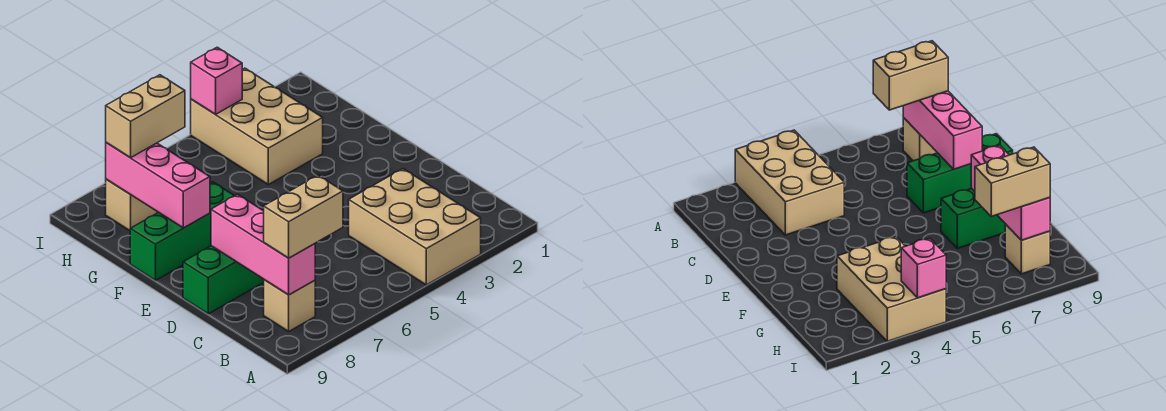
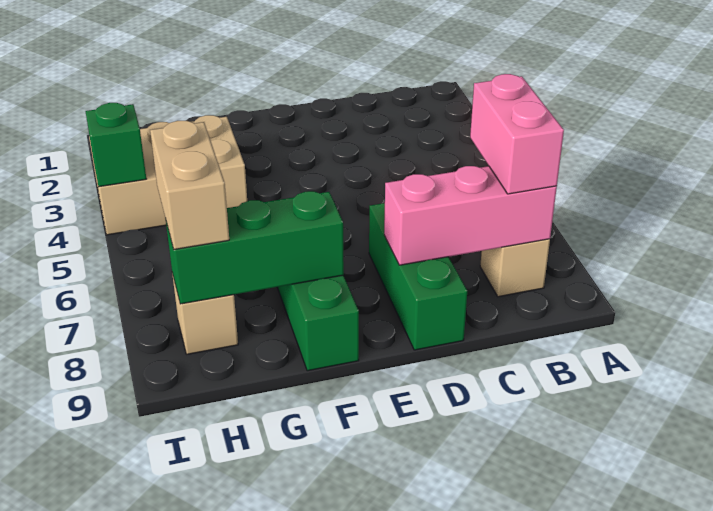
tan brick A3:C4 level 1 -> none
tan brick B7:B8 level 3 -> pink brick B7:B8 level 3
pink brick F8:H8 level 2 -> green brick F8:H8 level 2
pink brick I4 level 2 -> green brick I4 level 2

